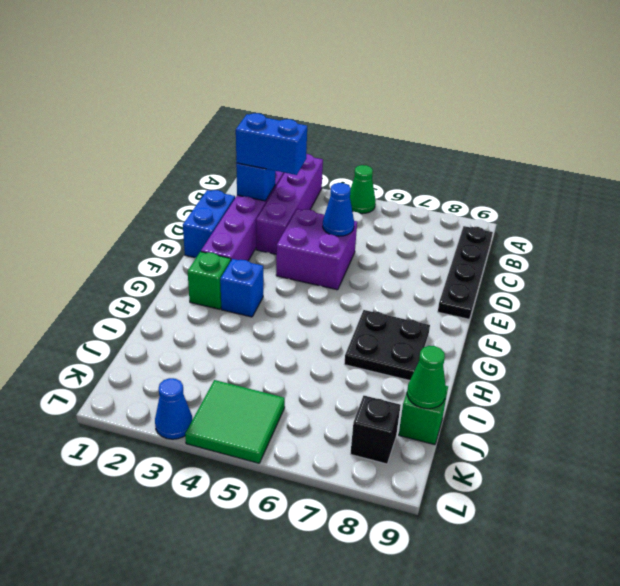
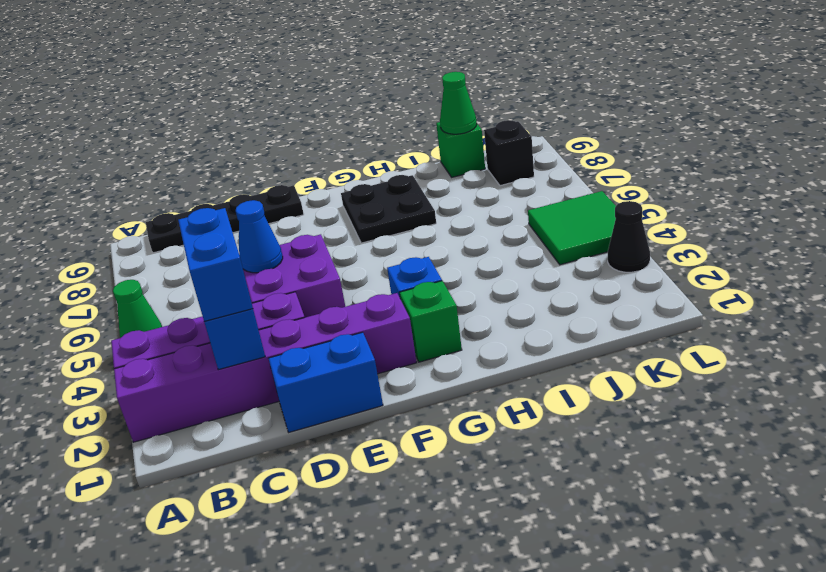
blue cone L3 level 1 -> black cone L3 level 1

